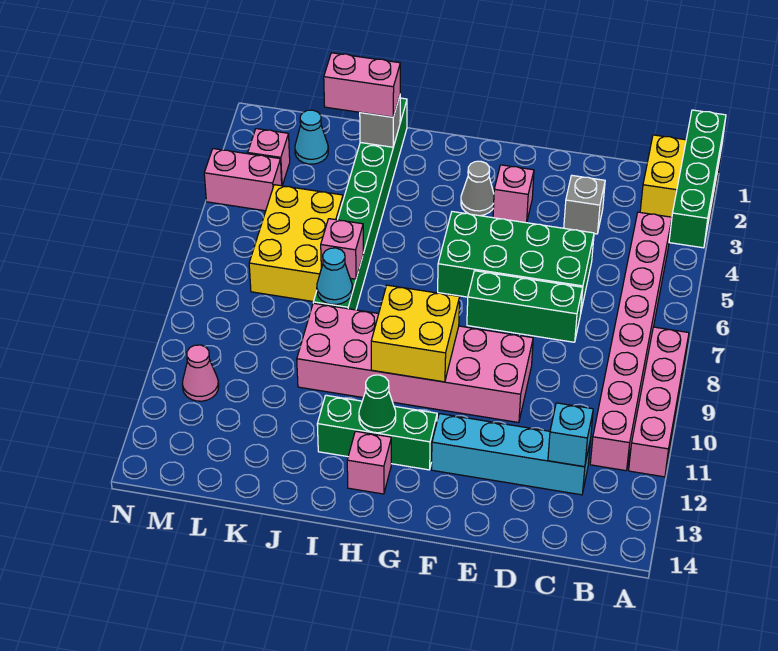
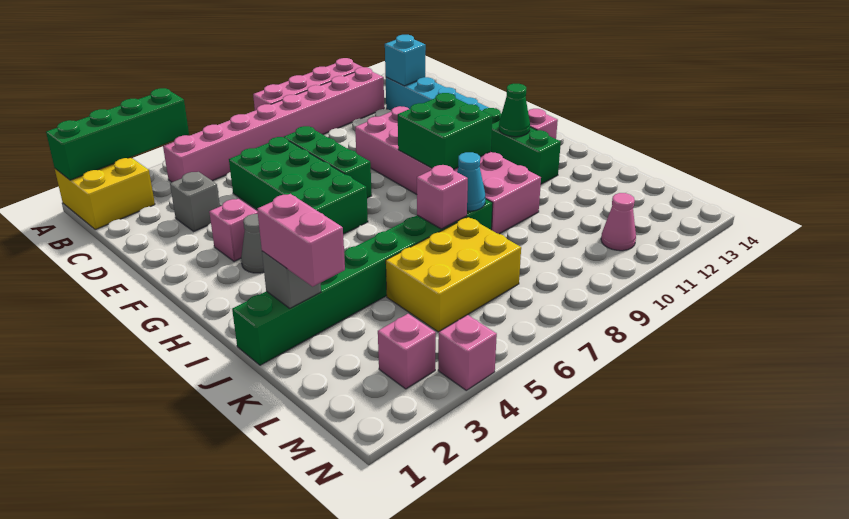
yellow brick G9:H10 level 2 -> green brick G9:H10 level 2
cyan cone L2 level 1 -> none
pink brick M4:N4 level 1 -> pink brick N4 level 1

